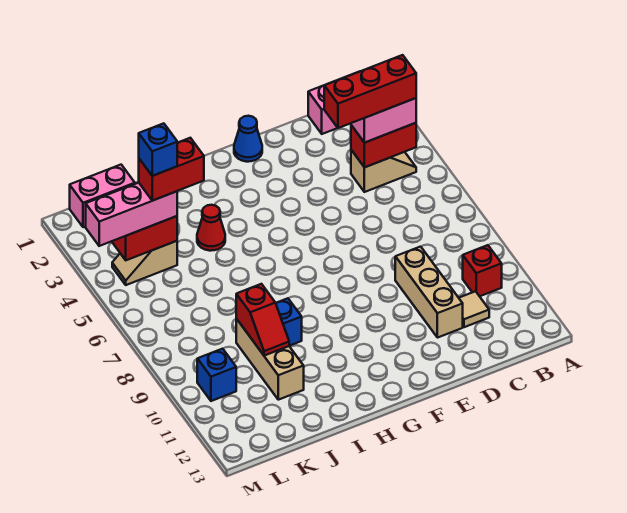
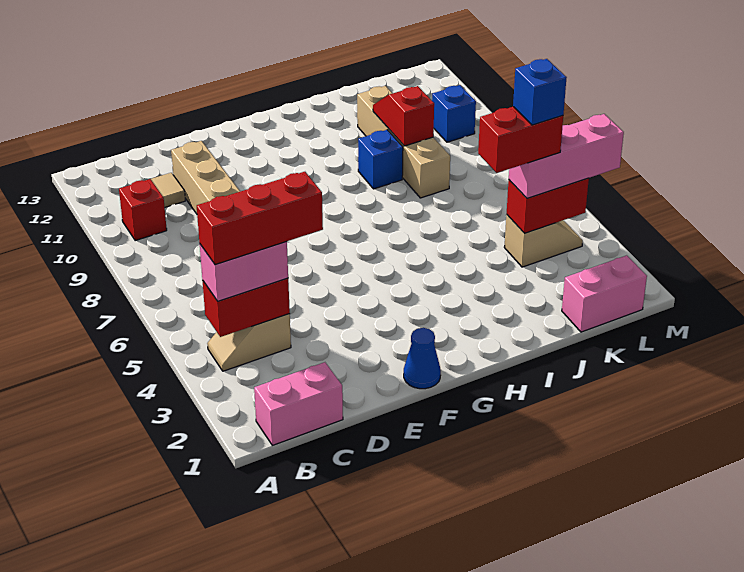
red cone I4 level 1 -> none
tan brick J9:J11 level 1 -> tan brick J8:J11 level 1

